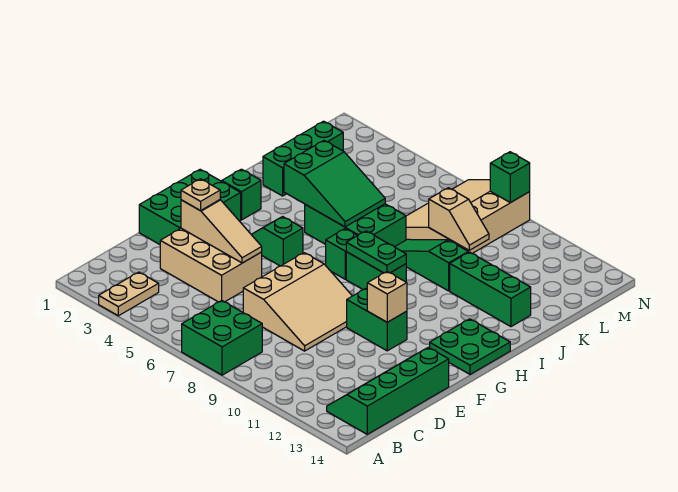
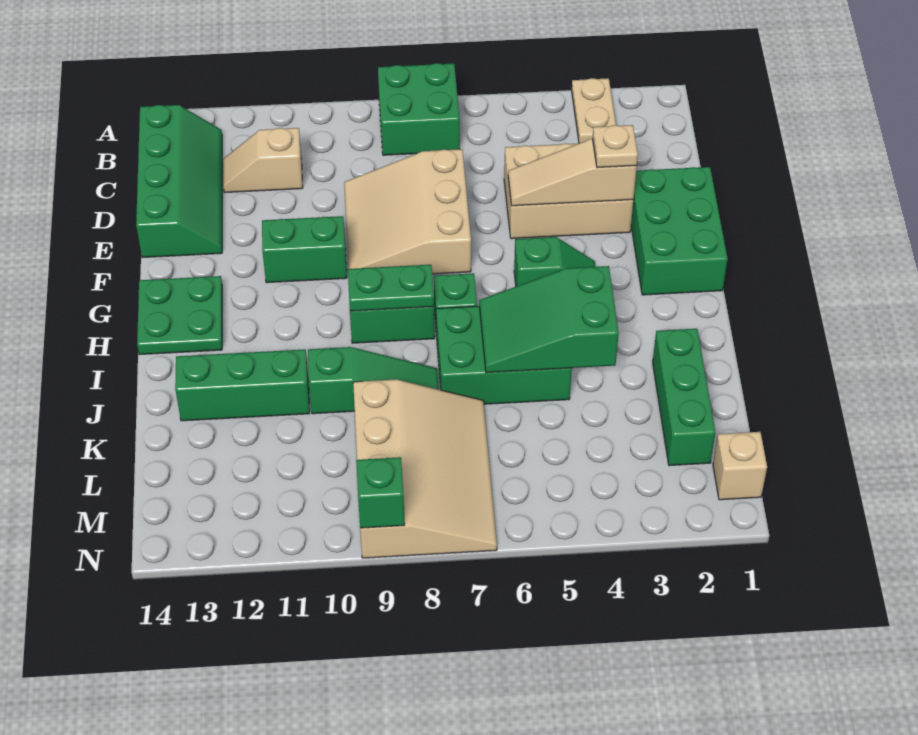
tan brick F11 level 2 -> tan brick M1 level 1
green brick H2 level 1 -> none
tan slope K9:K10 level 2 top 9 -> tan slope C11:C12 level 1 top 11

